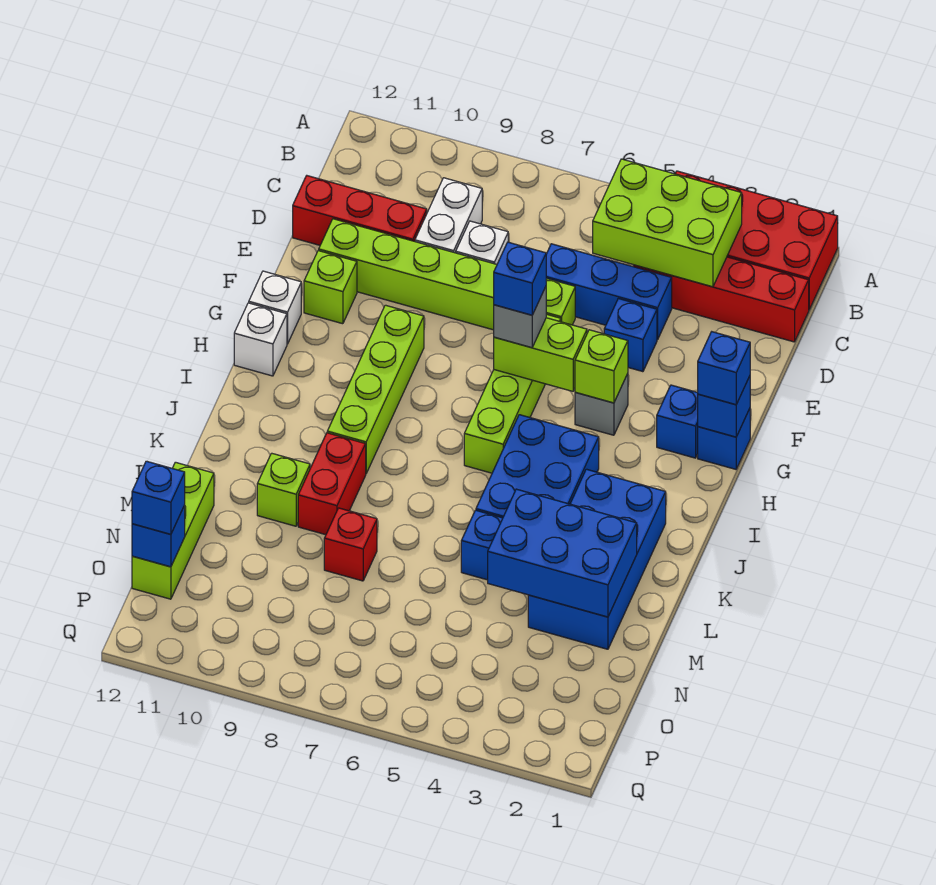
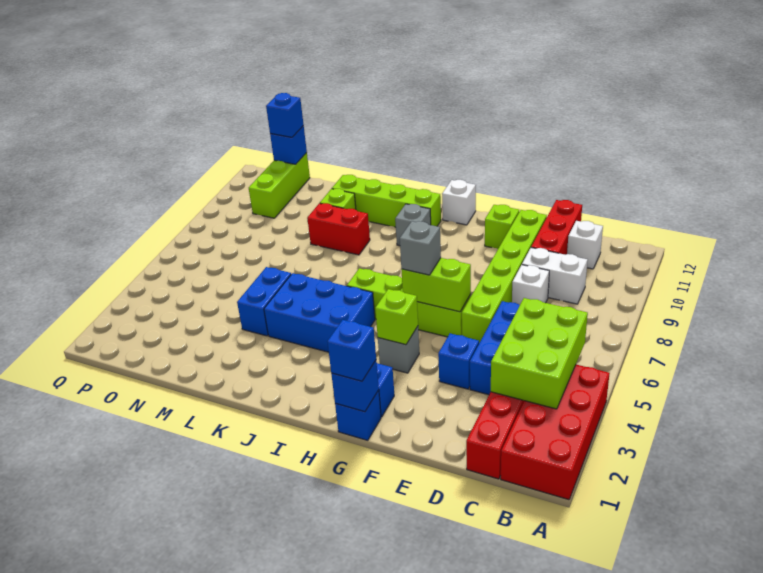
lime brick G5:G6 level 2 -> lime brick F6:G6 level 2
blue brick G6 level 4 -> none
lime brick G9:J9 level 1 -> lime brick I11:L11 level 1
white brick G12 level 1 -> white brick C11 level 1
none -> grey brick I10 level 1
blue brick J2:M3 level 1 -> none
blue brick L2:M4 level 2 -> none
red brick M8 level 1 -> none
lime brick M12:O12 level 1 -> lime brick O10:O12 level 1

